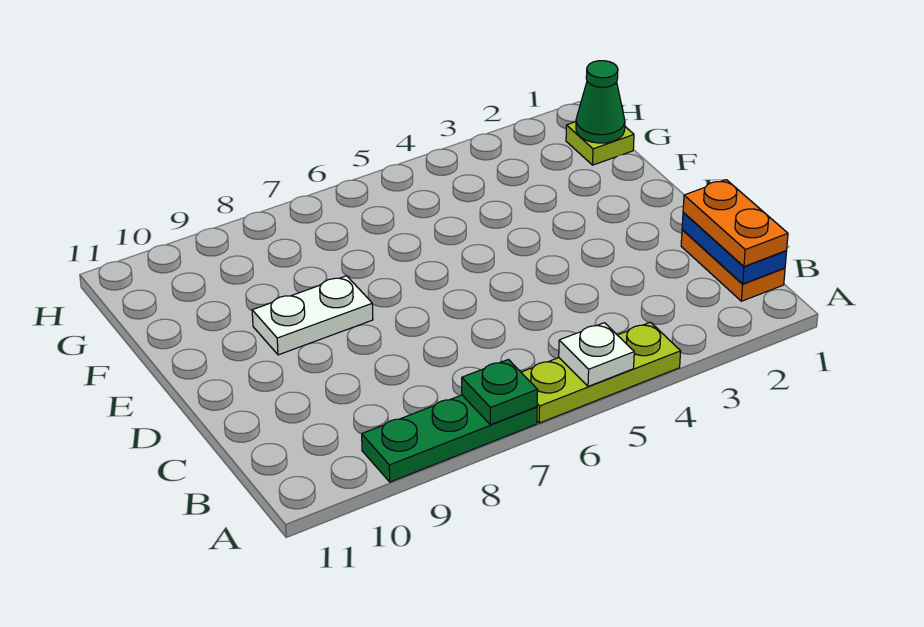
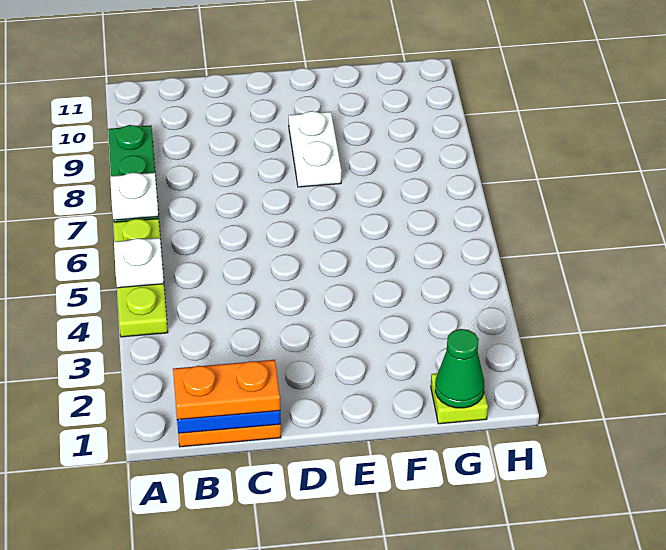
green plate A7 level 2 -> white plate A7 level 2

